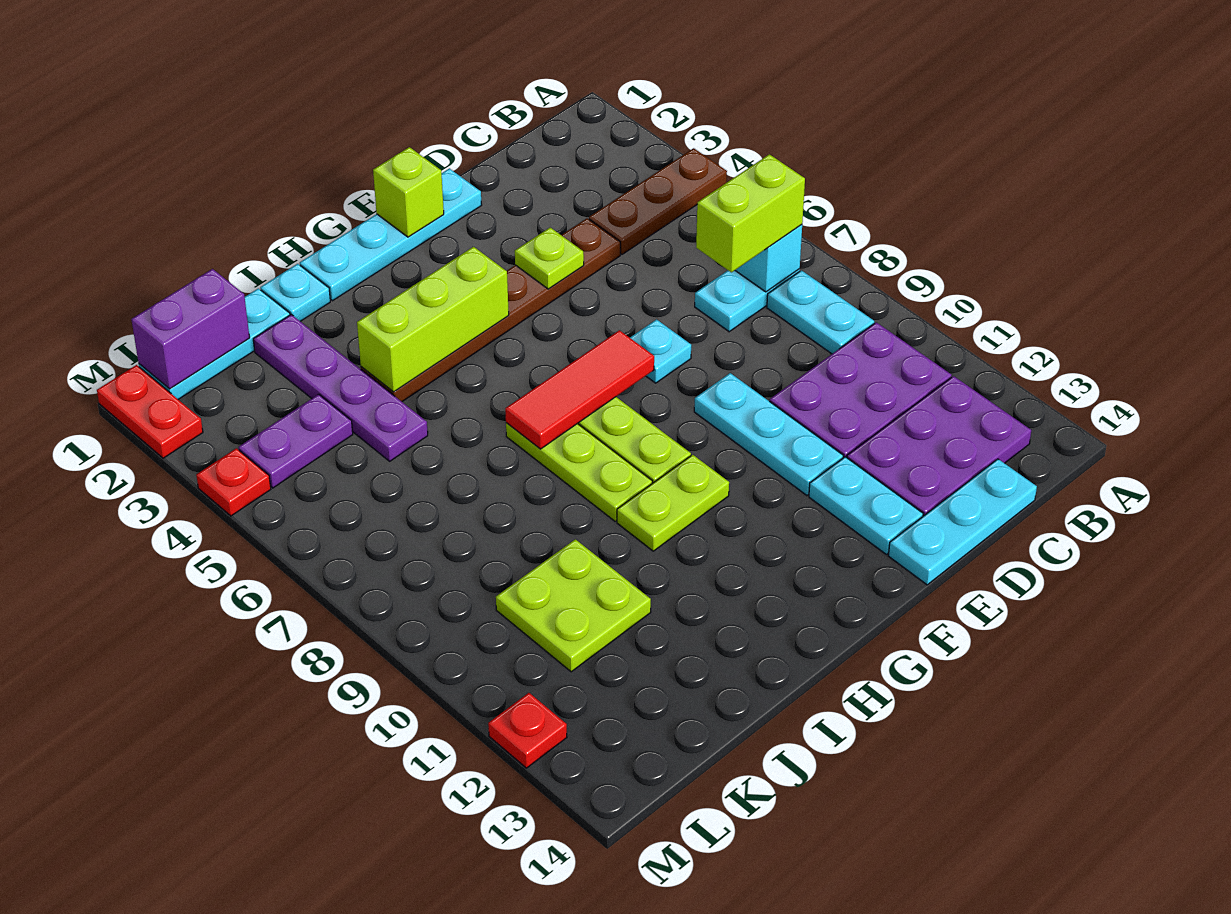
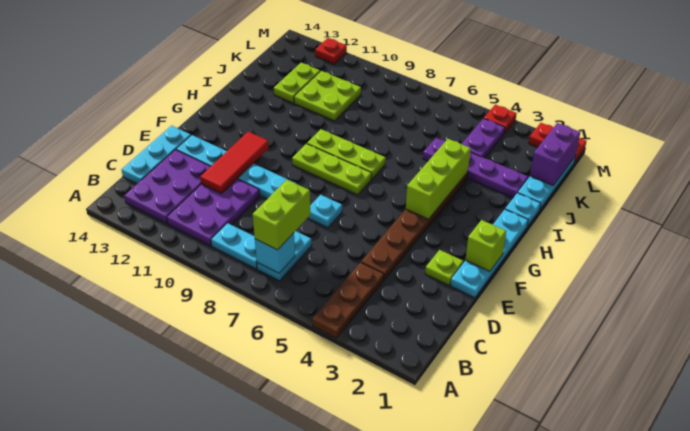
lime plate E4 level 2 -> lime plate E2 level 1
red tile F7:H7 level 2 -> red tile D11:F11 level 2
lime plate G10:H10 level 1 -> lime plate J12:K12 level 1

